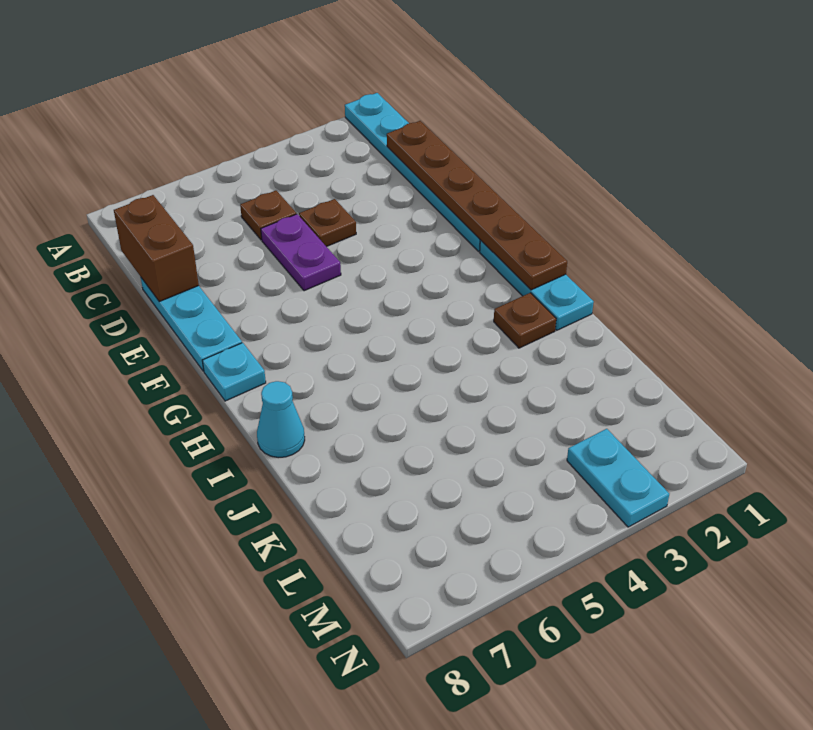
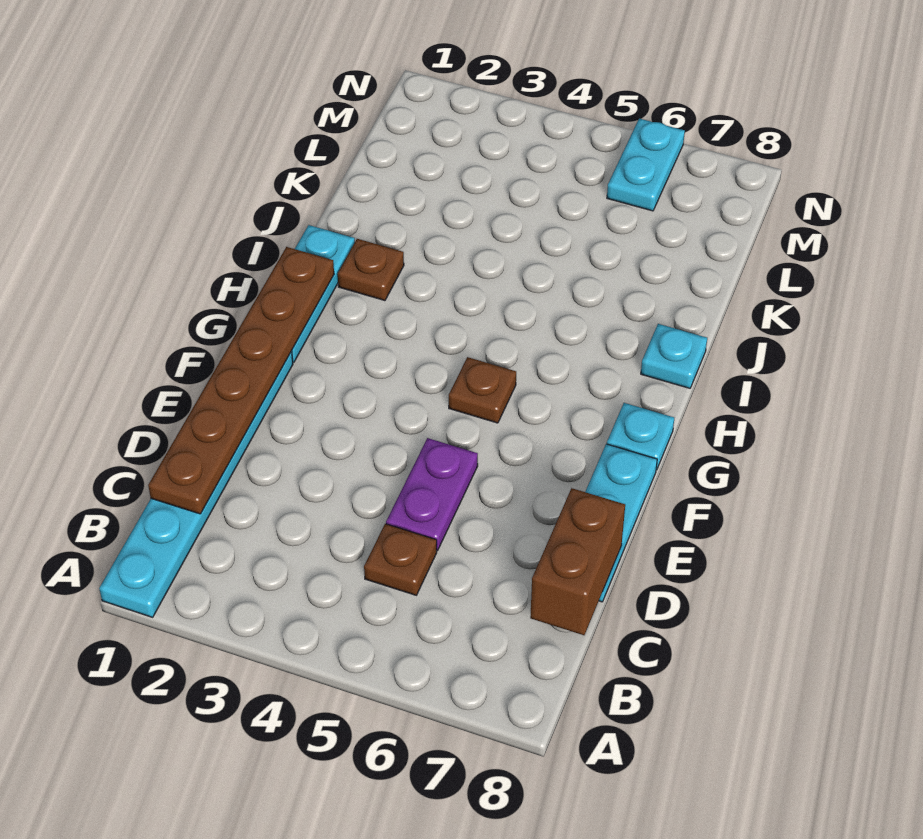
brown plate D4 level 1 -> brown plate G5 level 1
cyan cone I8 level 1 -> cyan plate I8 level 1
cyan plate M3:N3 level 1 -> cyan plate M6:N6 level 1

